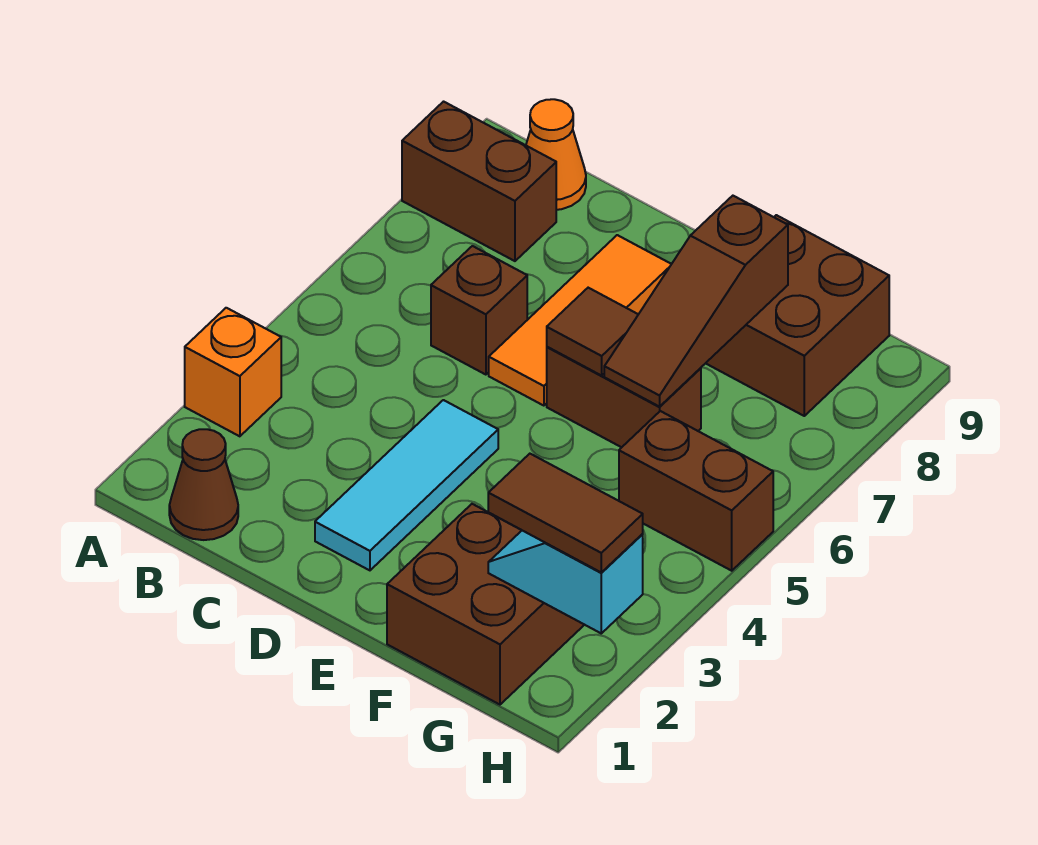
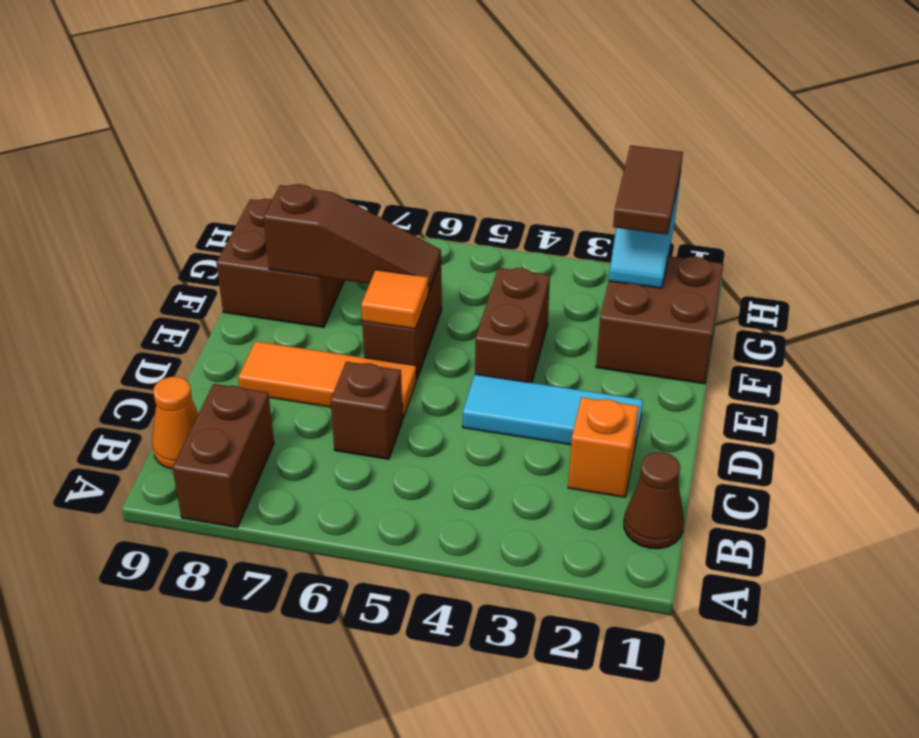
orange brick A3 level 1 -> orange brick C2 level 1
brown tile E6 level 2 -> orange tile E6 level 2
brown brick G5:H5 level 1 -> brown brick E4:F4 level 1

